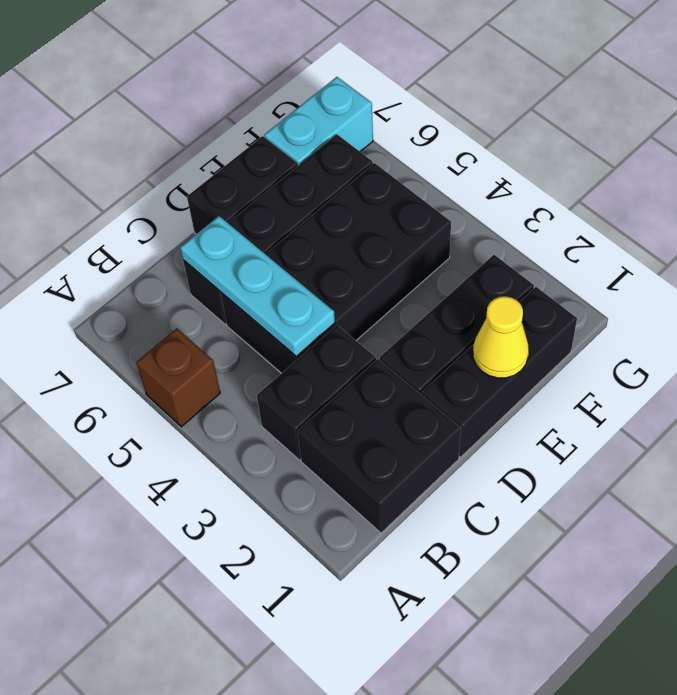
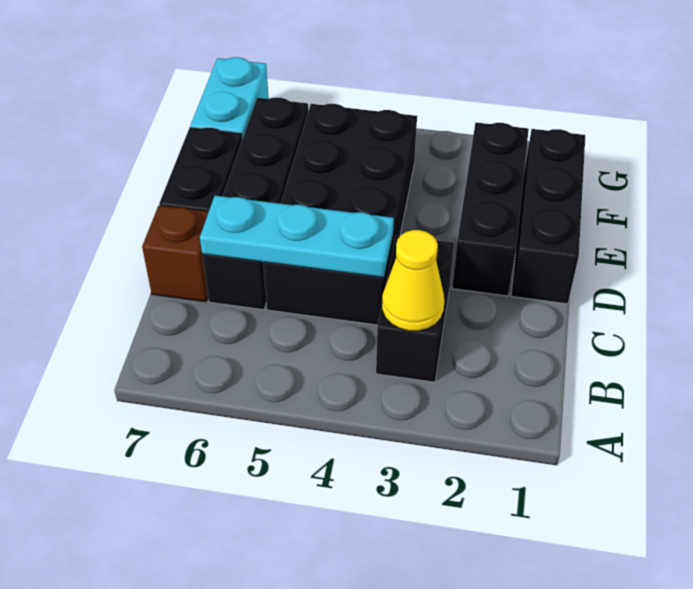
brown brick A5 level 1 -> brown brick C7 level 1
black brick B1:C2 level 1 -> none
yellow cone E1 level 2 -> yellow cone B3 level 2

